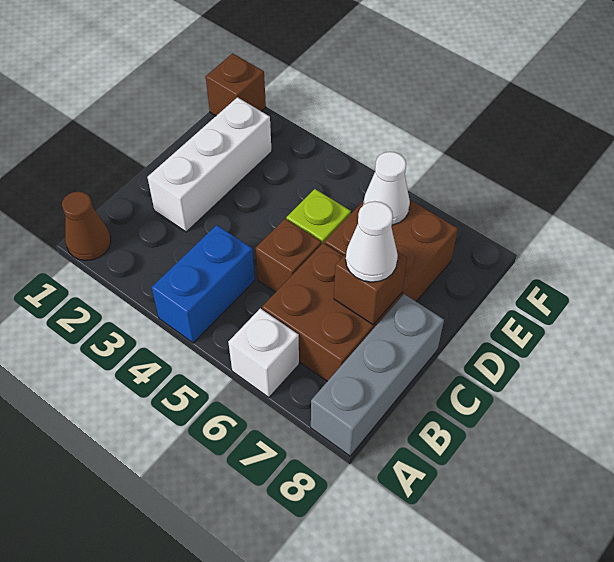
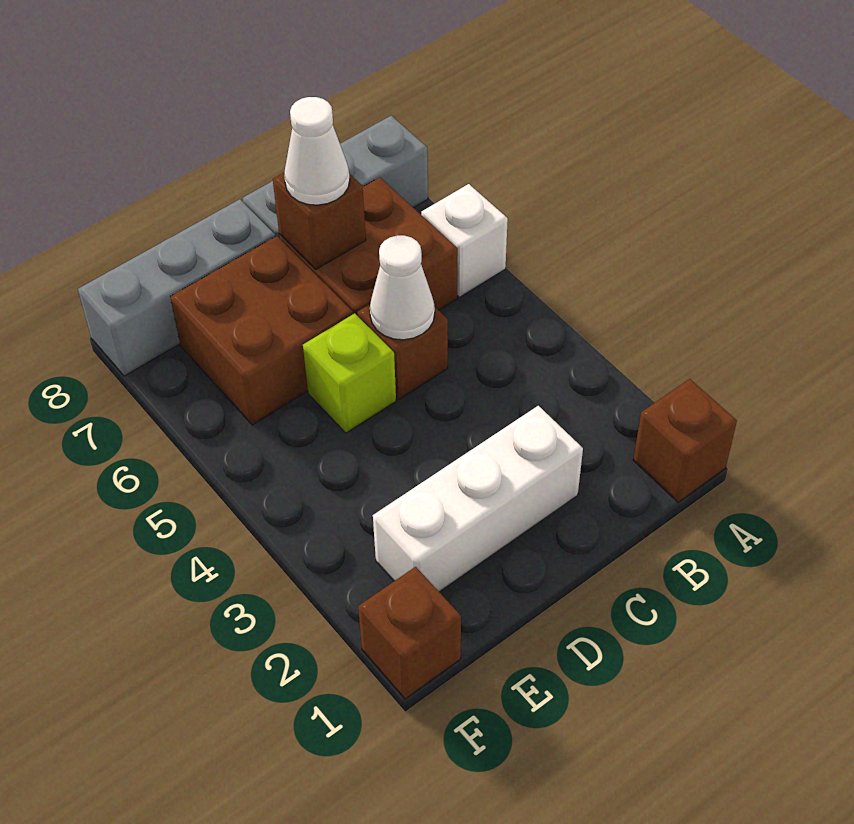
brown cone A1 level 1 -> brown brick A1 level 1
blue brick A4:B4 level 1 -> none
none -> grey brick D8:F8 level 1
white cone E6 level 2 -> white cone C5 level 2

